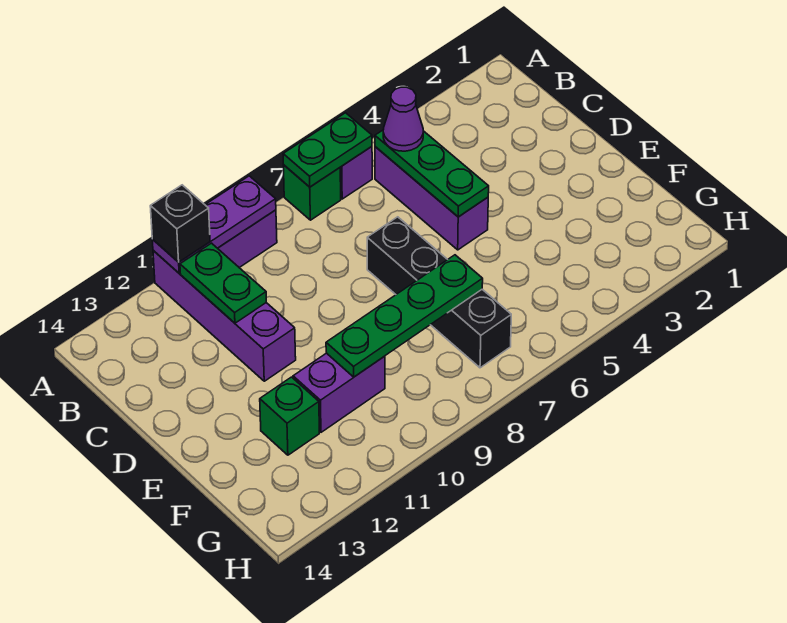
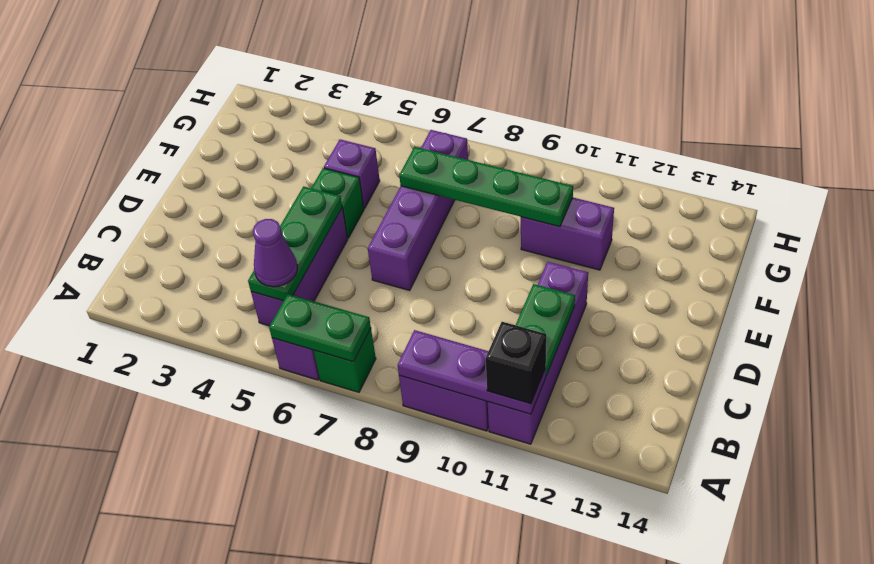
black brick D7:G7 level 1 -> purple brick D7:G7 level 1
none -> purple brick F5 level 1
green brick F12 level 1 -> green brick E5 level 1

